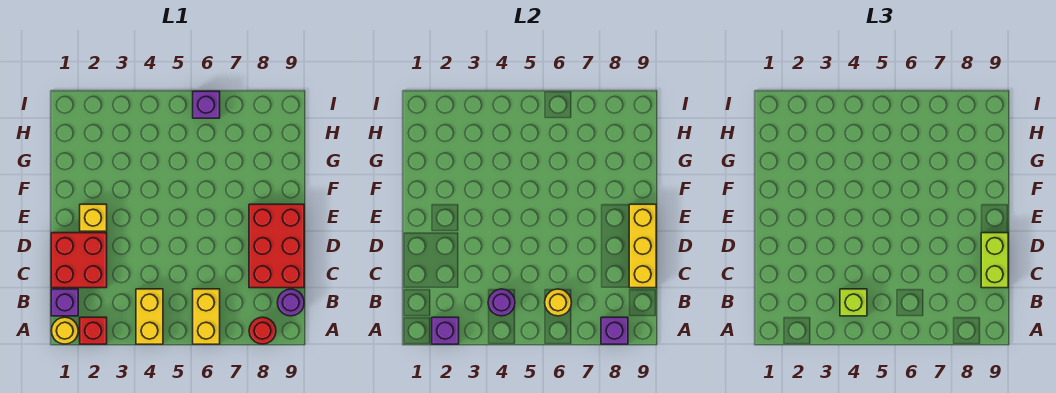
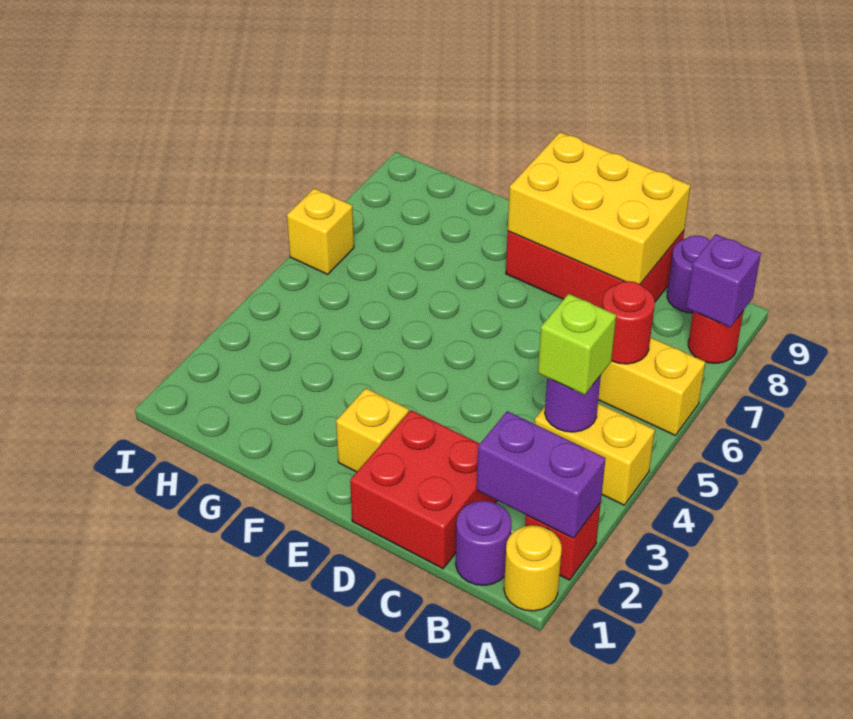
purple brick A2 level 2 -> purple brick A2:B2 level 2
purple brick B1 level 1 -> purple round brick B1 level 1
yellow round brick B6 level 2 -> red round brick B6 level 2
yellow brick C9:E9 level 2 -> yellow brick C8:E9 level 2
lime brick C9:D9 level 3 -> none
purple brick I6 level 1 -> yellow brick I6 level 1

